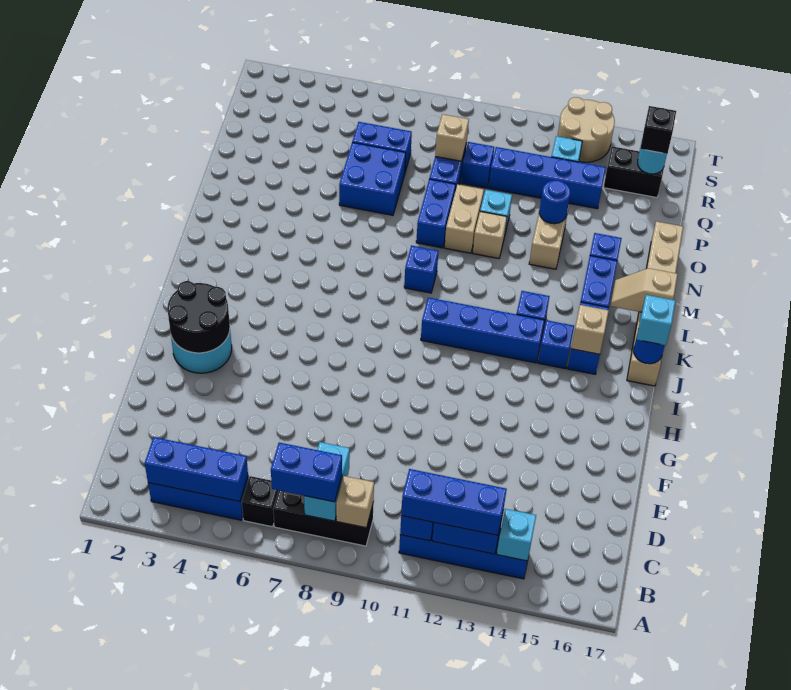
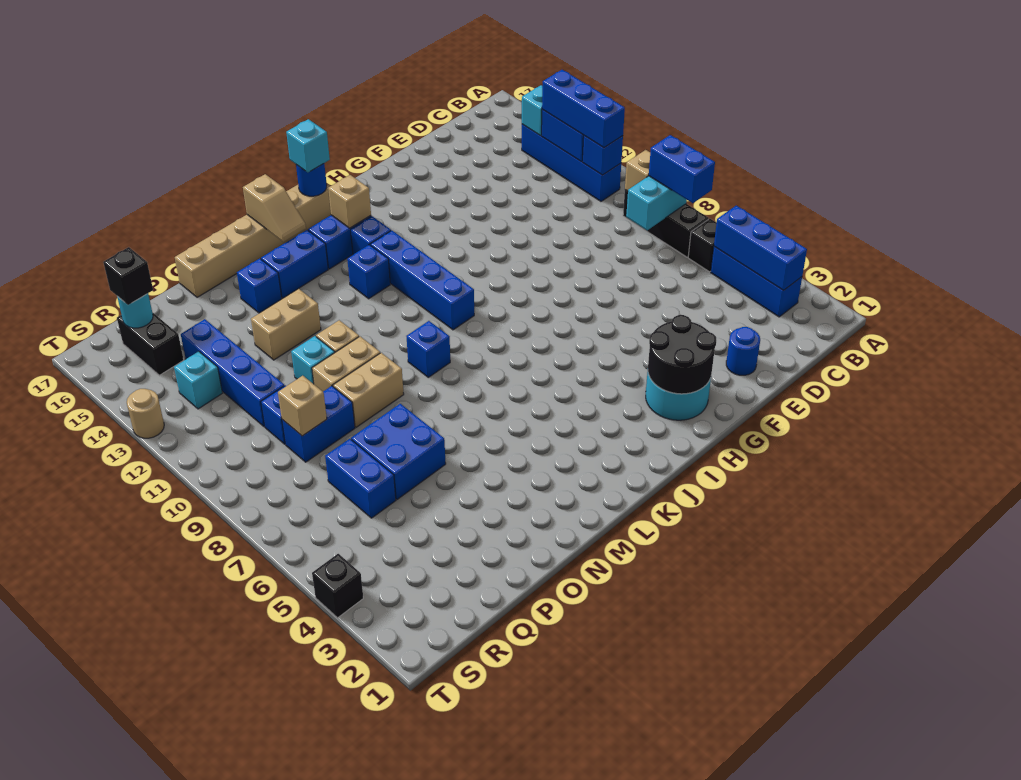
blue brick N9:O9 level 1 -> tan brick N9:O9 level 1
blue round brick O13 level 2 -> blue round brick E2 level 1
tan round brick S13:T14 level 1 -> tan round brick T13 level 1
none -> black brick T4 level 1

